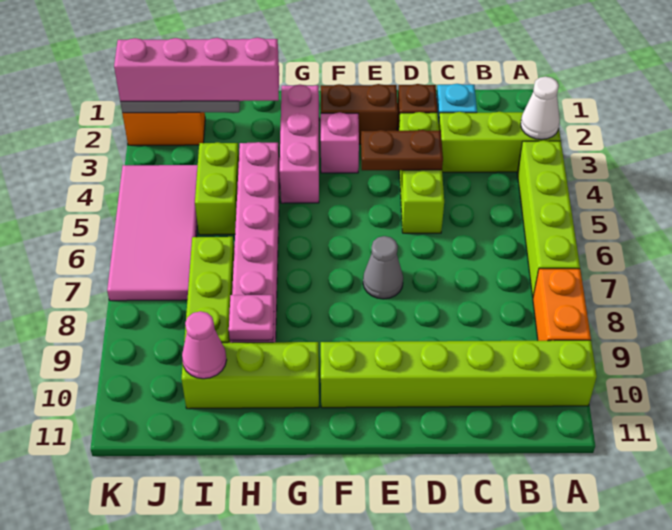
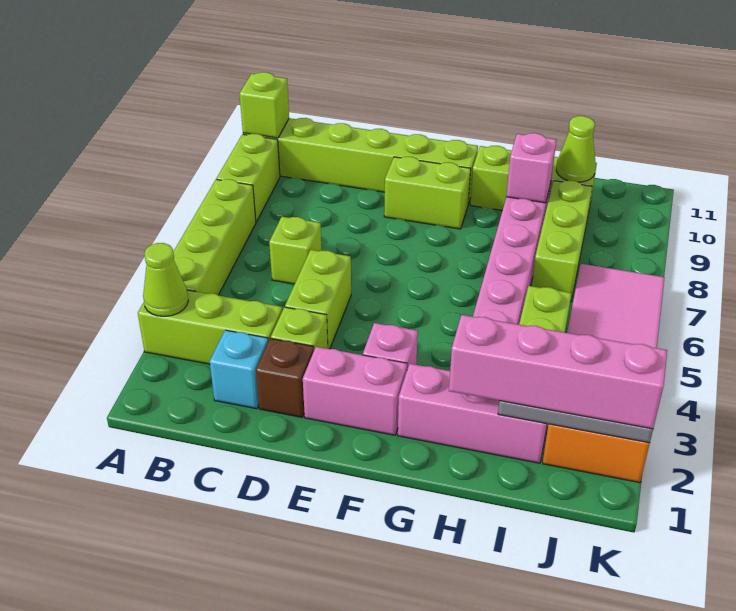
white cone A3 level 2 -> lime cone A3 level 2
orange brick A8:A9 level 1 -> lime brick A8:A9 level 1
none -> lime brick A10 level 2
none -> lime brick C6 level 1
brown plate D4:E4 level 2 -> none
brown brick E2:F2 level 1 -> pink brick E2:F2 level 1
grey cone E7 level 1 -> none
none -> lime brick E9:F9 level 1
pink brick G2:G4 level 1 -> pink brick G2:I2 level 1
pink plate H9 level 2 -> pink brick H9 level 2
pink cone I10 level 2 -> lime cone I10 level 2

